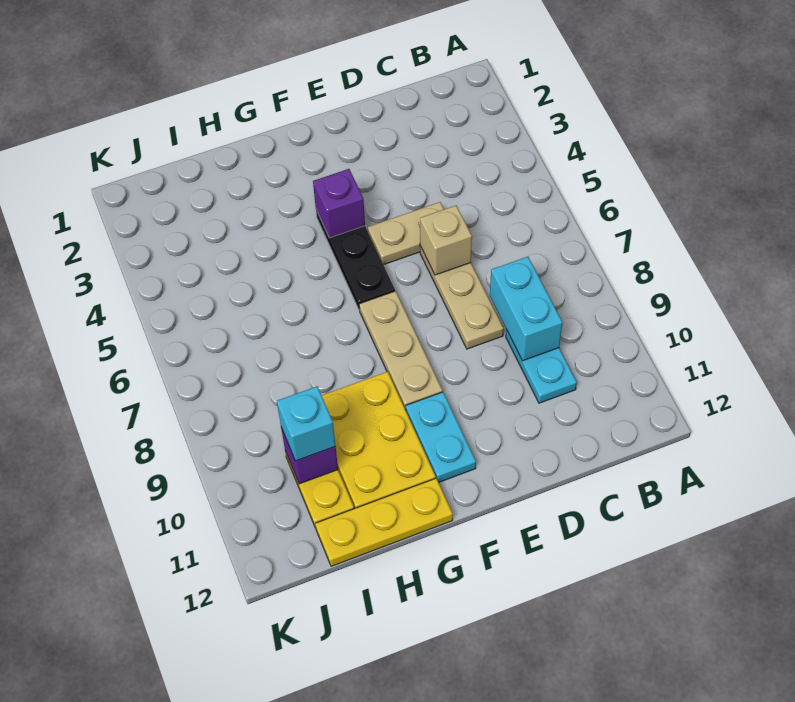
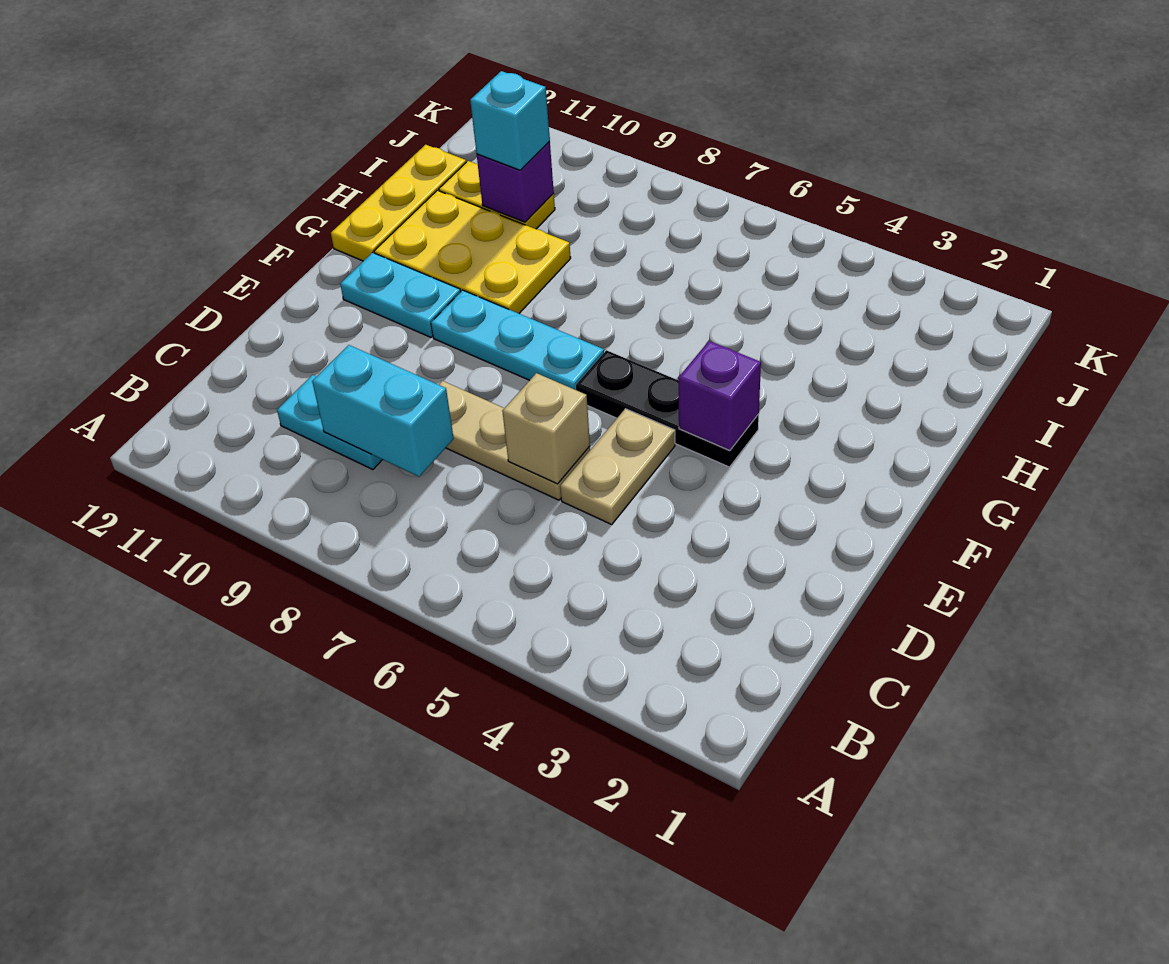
tan plate F7:F9 level 1 -> cyan plate F7:F9 level 1

